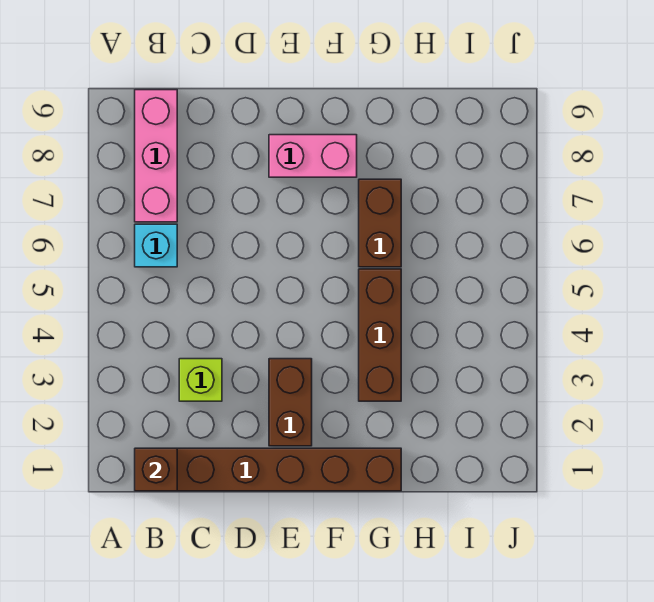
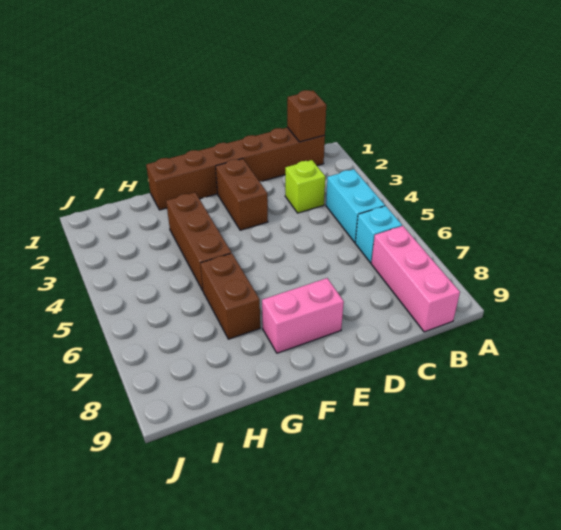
none -> cyan brick B4:B5 level 1

